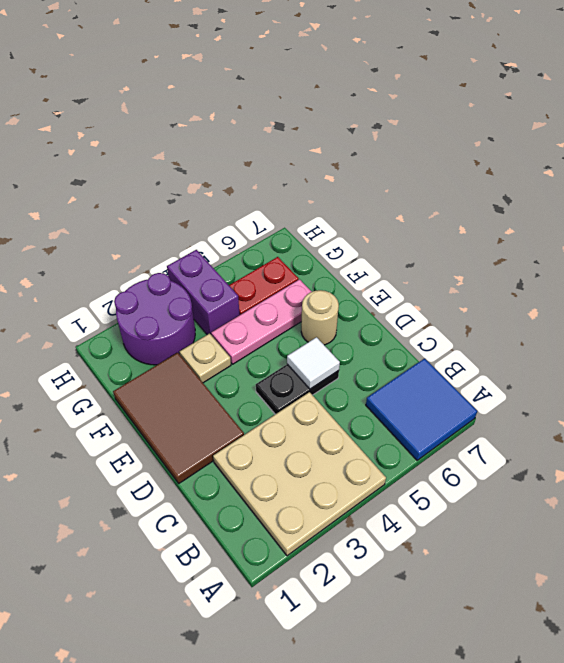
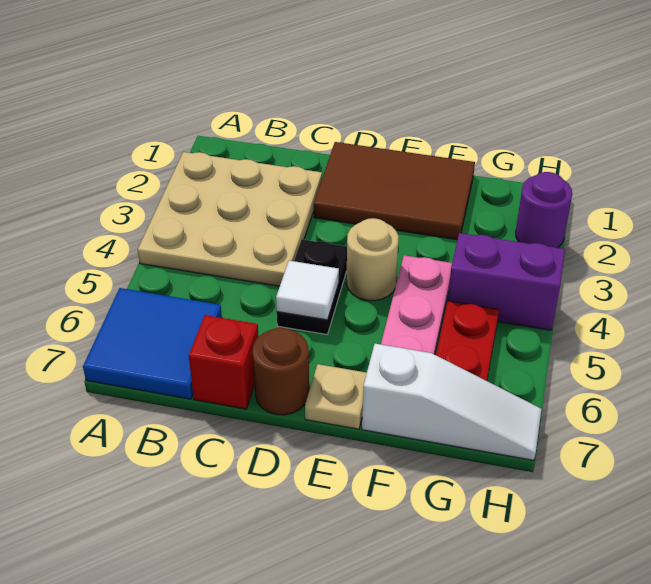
none -> red brick C7 level 1
none -> brown round brick D7 level 1
tan round brick E6 level 1 -> tan round brick E4 level 1
tan plate F3 level 1 -> tan plate E7 level 1
none -> white slope F7:H7 level 1 top F
purple round brick G2:H3 level 1 -> purple round brick H2 level 1

